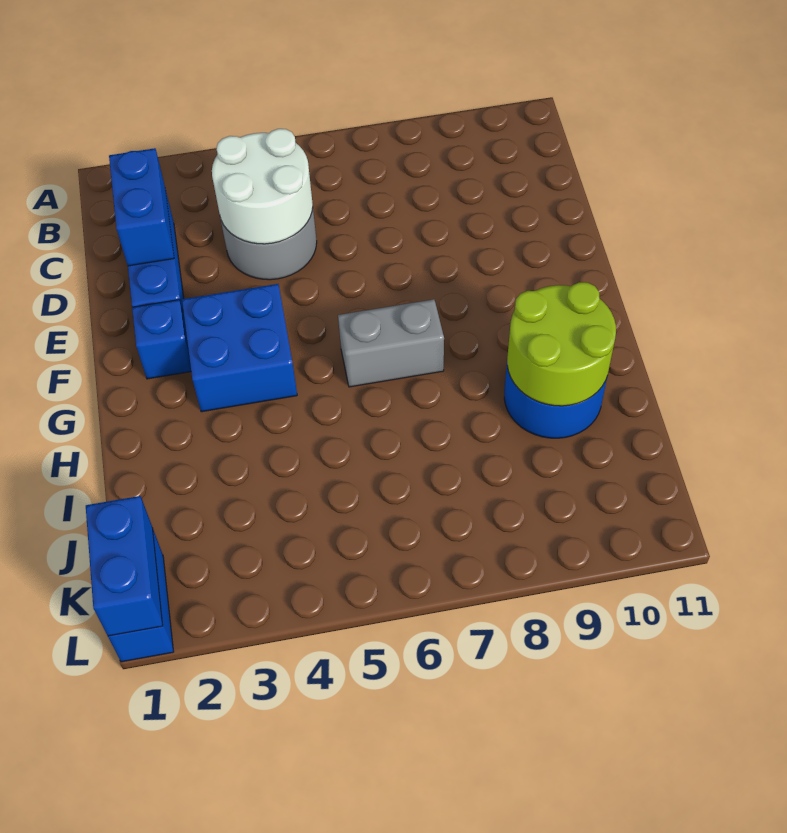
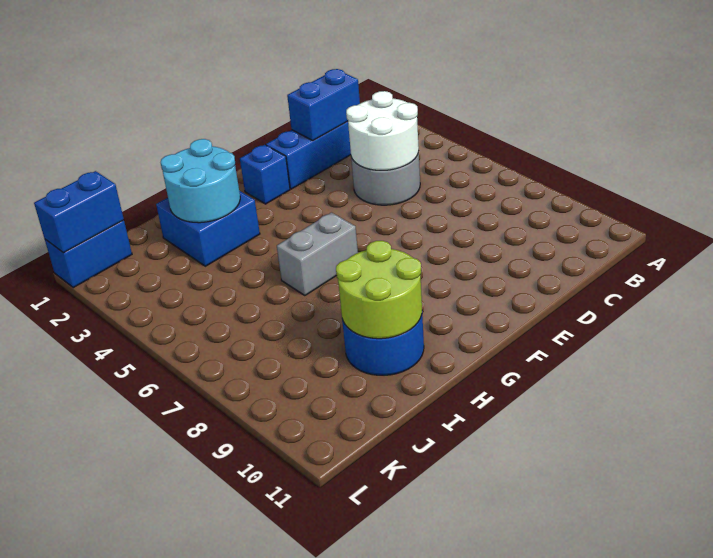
blue brick F3:G4 level 1 -> blue brick H2:I3 level 1
grey brick G6:G7 level 1 -> grey brick G6:H6 level 1
none -> cyan round brick H2:I3 level 2

